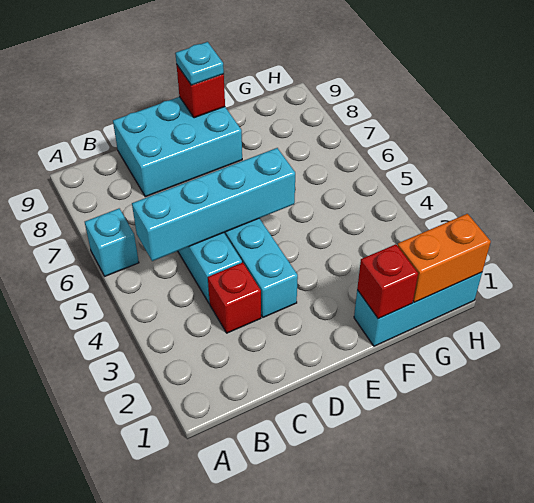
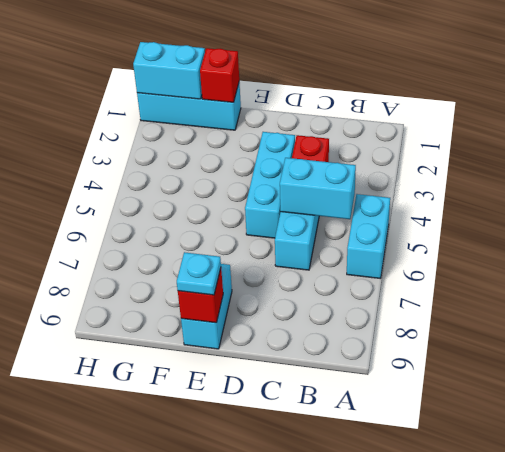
cyan brick A6 level 1 -> cyan brick A5:A6 level 1
cyan brick B5:E5 level 2 -> cyan brick B5:C5 level 2
cyan brick C8:E9 level 1 -> cyan brick E8:E9 level 1
orange brick G1:H1 level 2 -> cyan brick G1:H1 level 2

